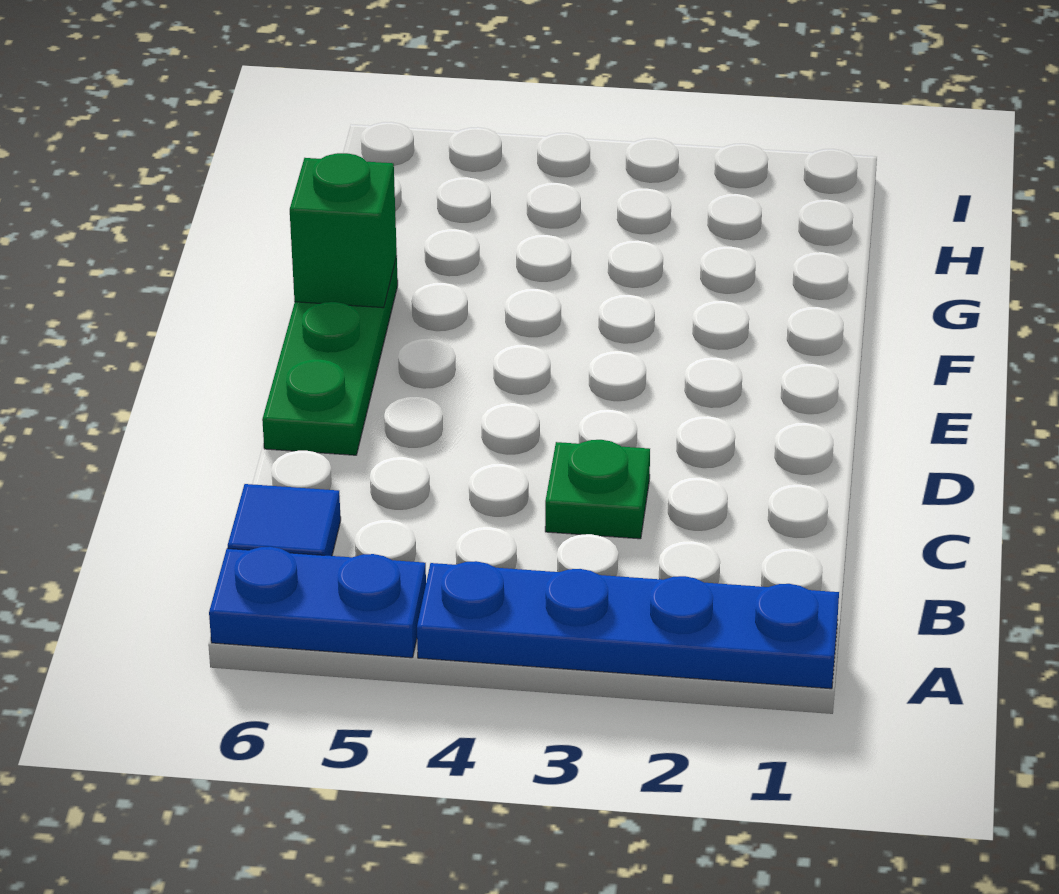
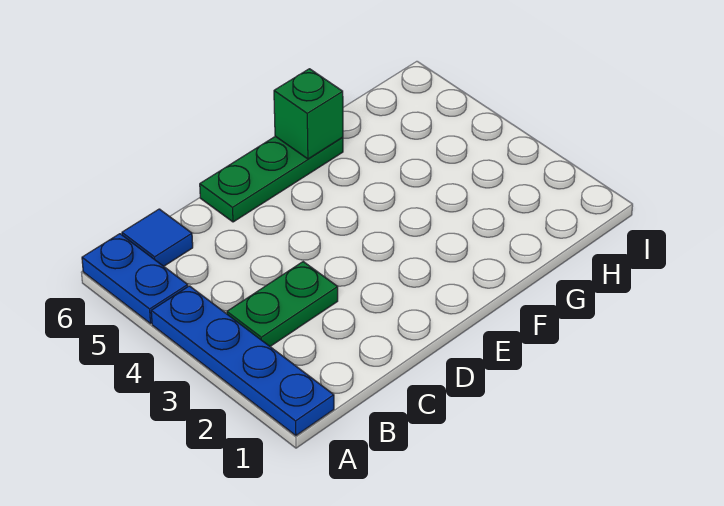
green plate C3 level 1 -> green plate B3:C3 level 1

